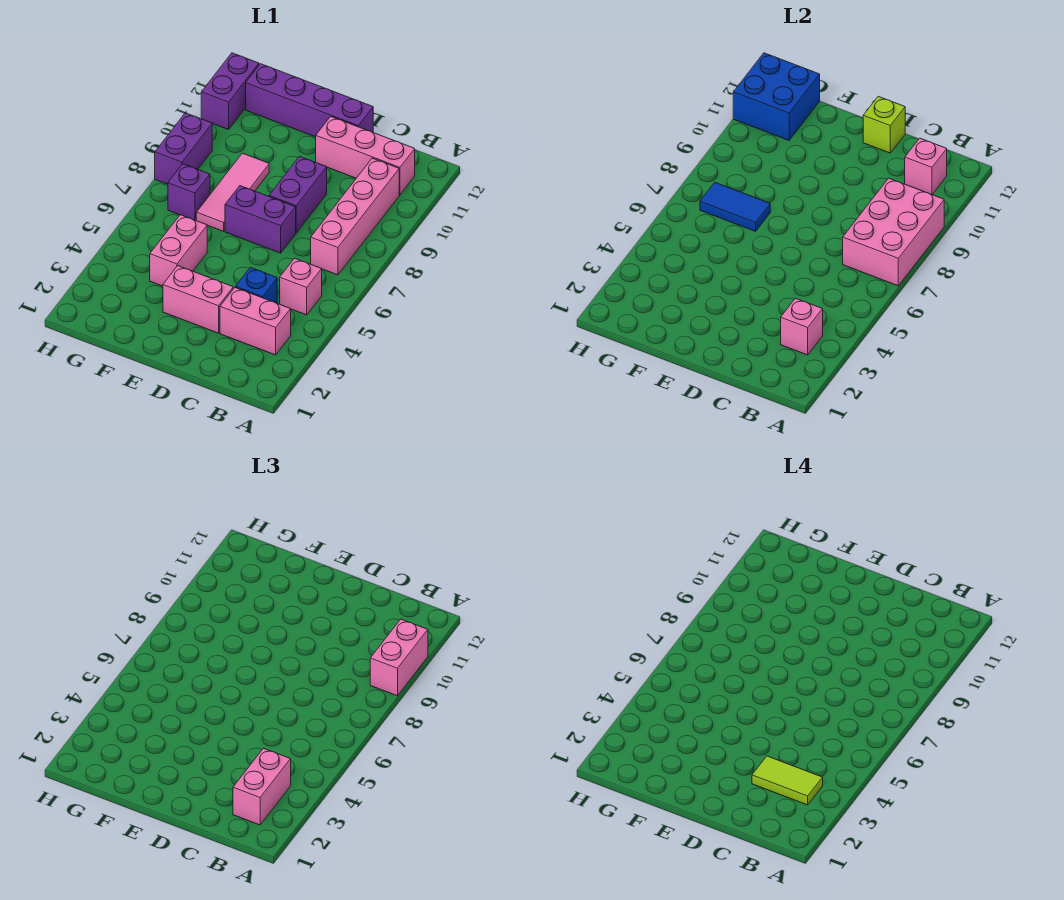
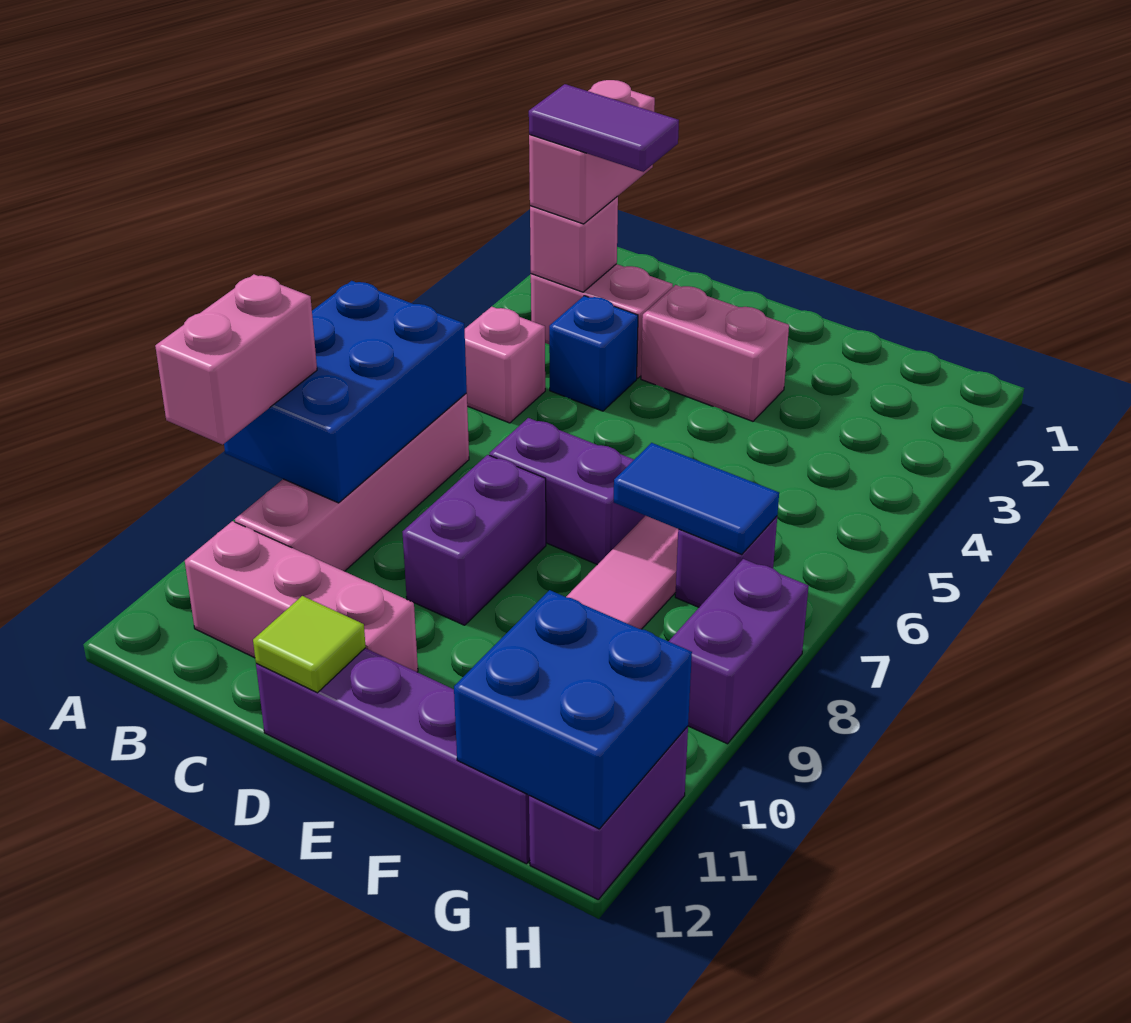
pink brick A7:B9 level 2 -> blue brick A7:B9 level 2
lime tile B3:C3 level 4 -> purple tile B3:C3 level 4
pink brick B11 level 2 -> none
lime brick D12 level 2 -> lime tile D12 level 2
pink brick F4:F5 level 1 -> none

